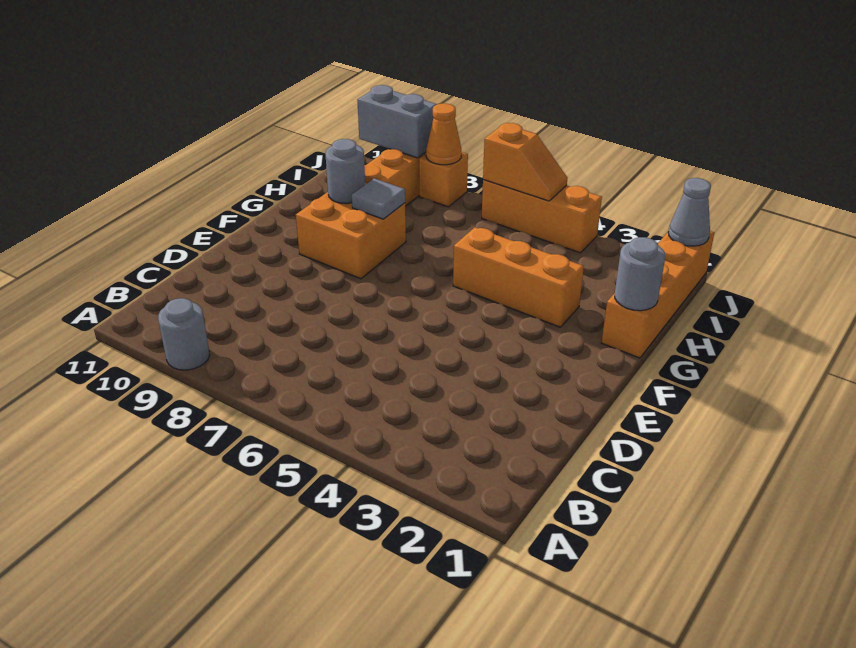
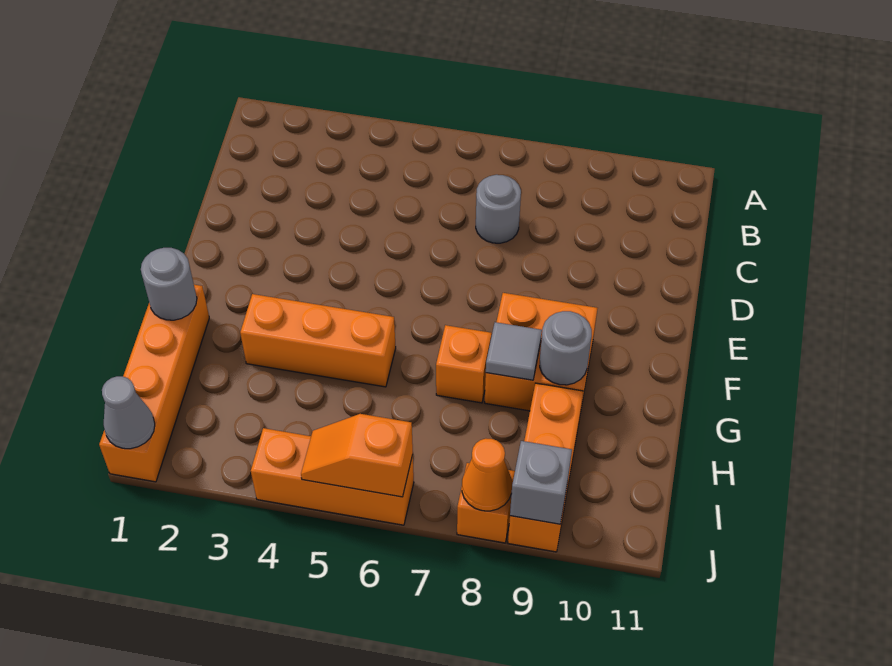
grey round brick A9 level 1 -> grey round brick C7 level 1
none -> orange brick G7 level 1
grey brick J9:J10 level 2 -> grey brick J9 level 2

